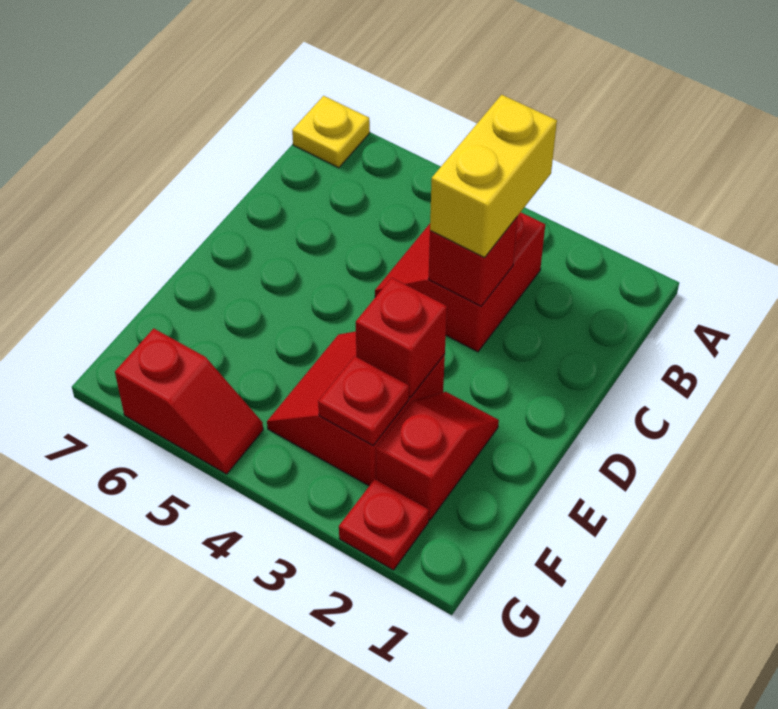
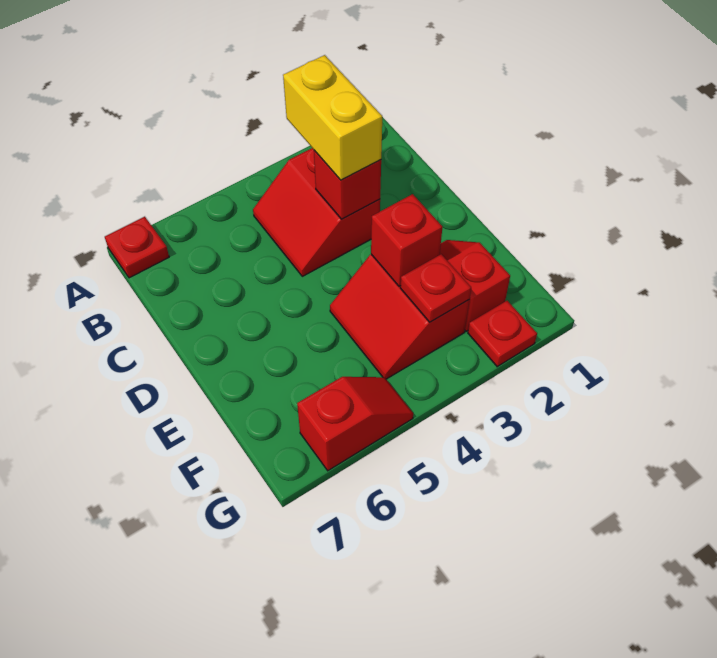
yellow plate A7 level 1 -> red plate A7 level 1

